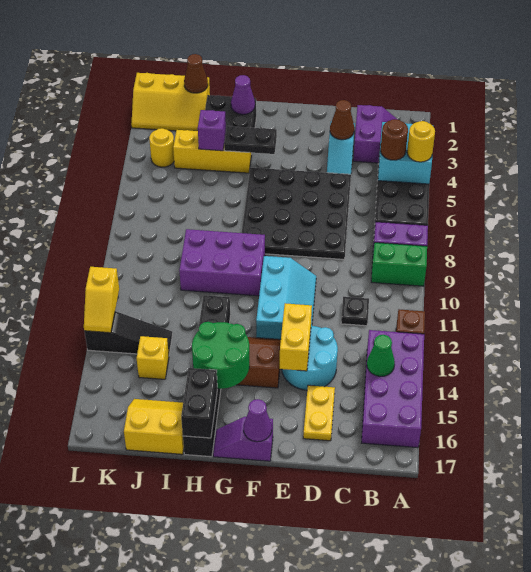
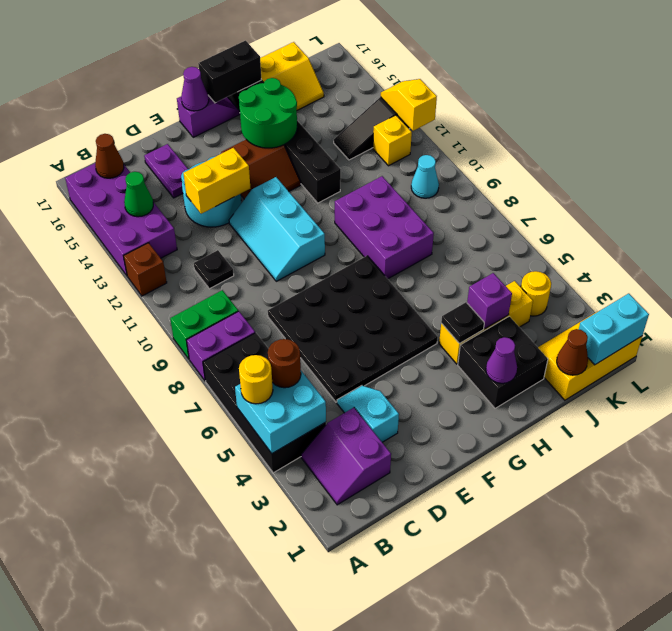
brown cone D3 level 2 -> brown cone B16 level 2
yellow plate D15:D16 level 1 -> purple plate D15:D16 level 1
yellow brick E13:E14 level 2 -> yellow brick D13:E13 level 2
black plate G4:H4 level 2 -> black plate H4 level 2
purple brick G9:I10 level 1 -> purple brick H8:I10 level 1
black brick H16:H17 level 2 -> black brick G17:H17 level 2
yellow brick J14 level 1 -> yellow brick K12 level 1
none -> cyan brick K1:L1 level 2
none -> cyan cone K10 level 1

